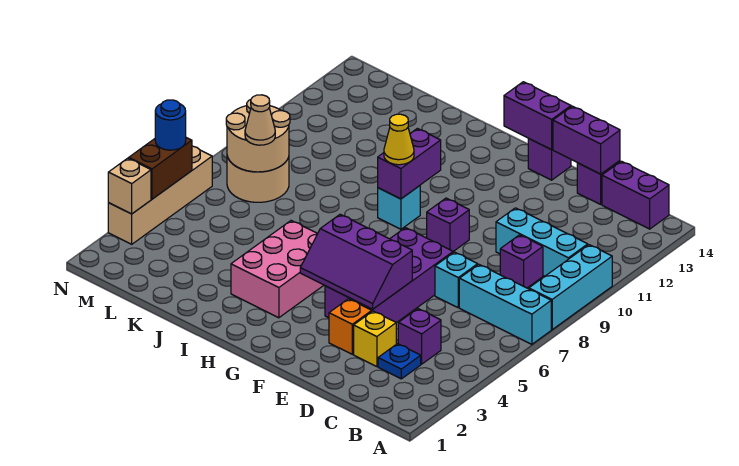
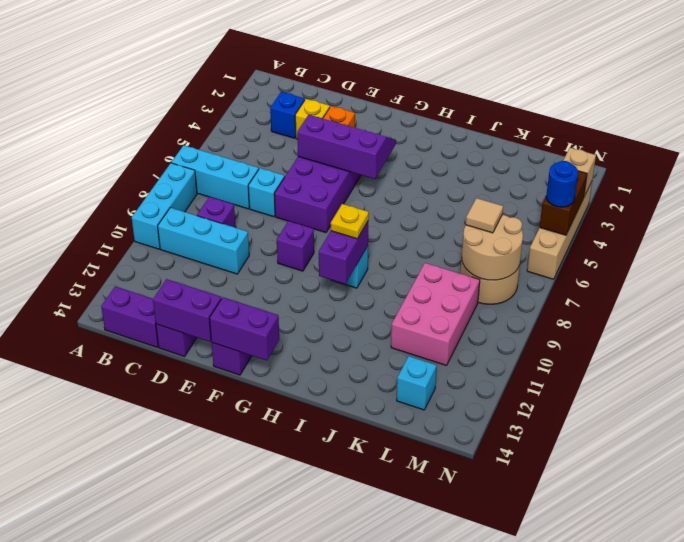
blue plate C3 level 1 -> blue brick C3 level 1
purple brick C4 level 1 -> none
pink brick H3:I5 level 1 -> pink brick K9:L11 level 1
yellow cone H9 level 3 -> yellow plate H9 level 3
tan cone L7 level 3 -> tan tile L7 level 3
none -> cyan brick L13 level 1

